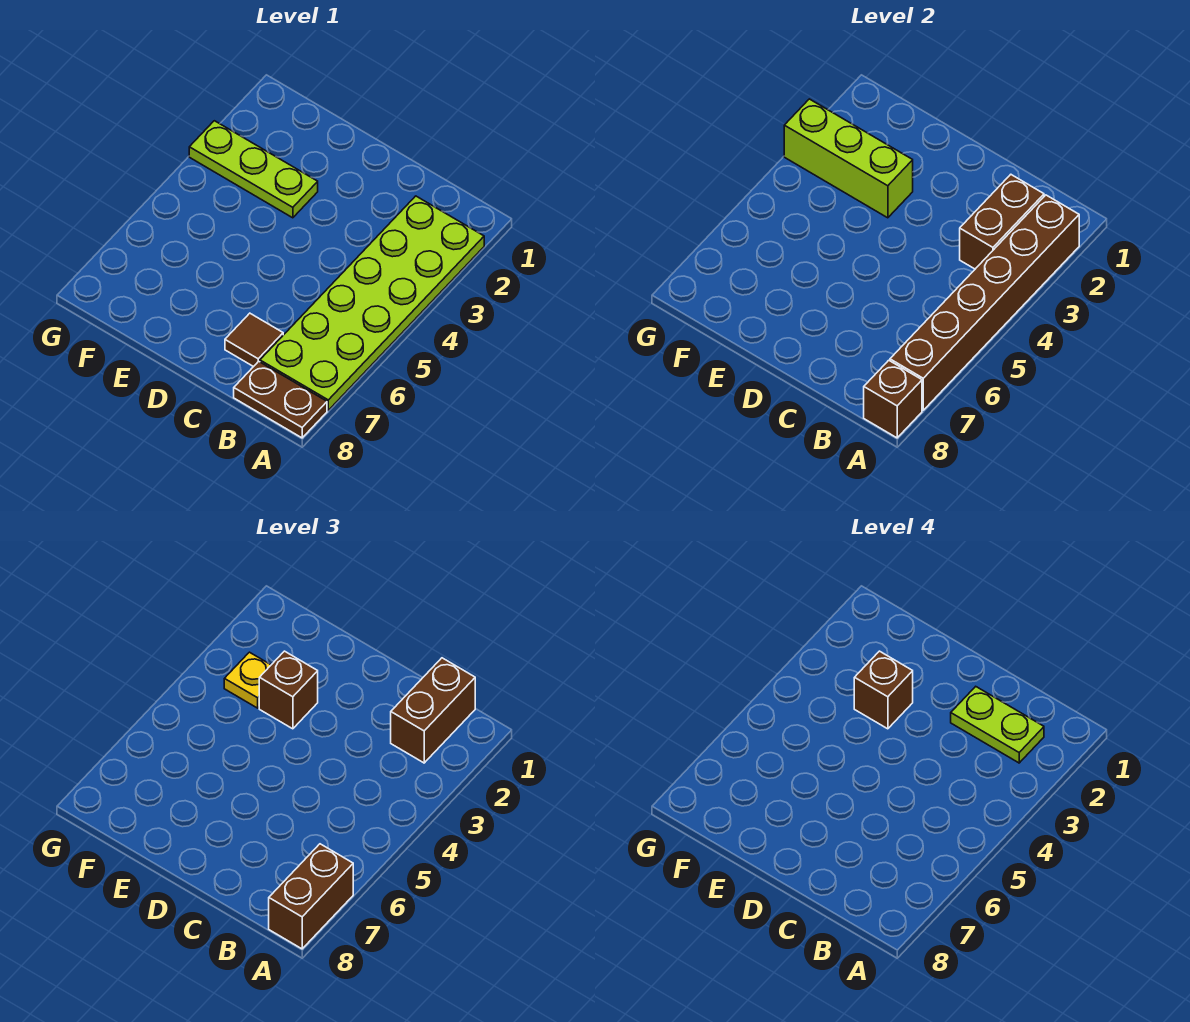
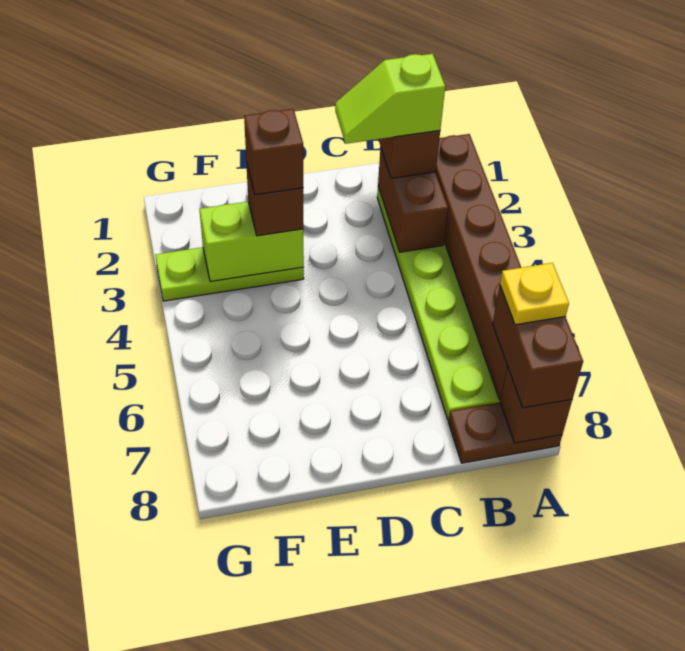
lime plate B2:C2 level 4 -> lime slope B2:C2 level 4 top B
brown tile C7 level 1 -> none
lime brick E3:G3 level 2 -> lime brick E3:F3 level 2
yellow plate F3 level 3 -> yellow plate A7 level 4

